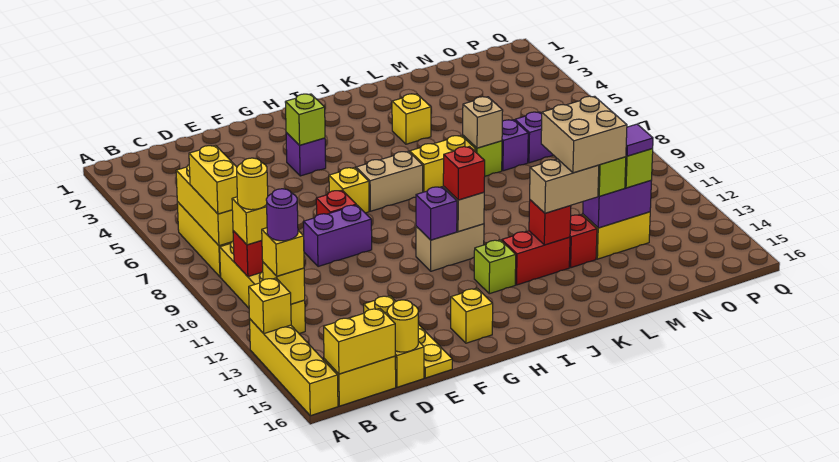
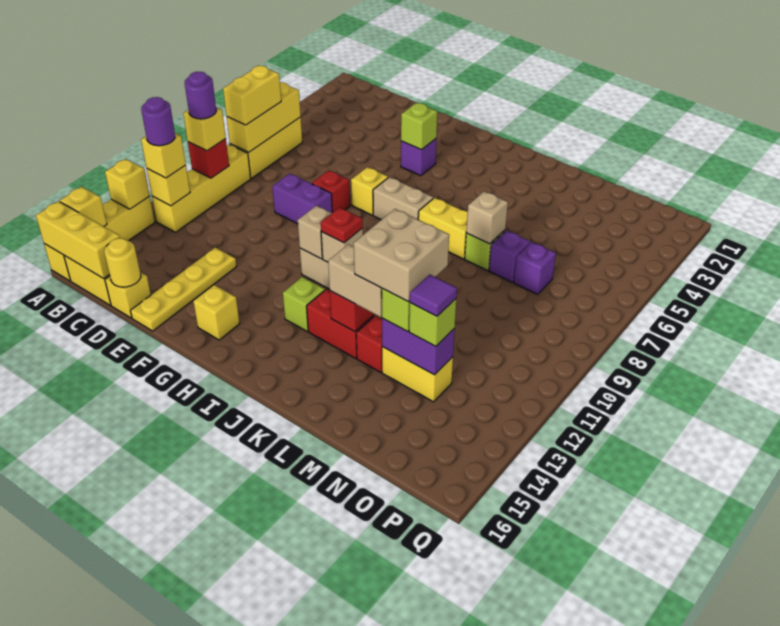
yellow round brick B10 level 4 -> purple round brick B10 level 4
yellow brick B16:C16 level 2 -> yellow brick A16:C16 level 2
purple brick H11 level 2 -> tan brick H11 level 2
red brick I11 level 3 -> red plate I11 level 3
yellow brick K4 level 1 -> yellow brick A15 level 2

